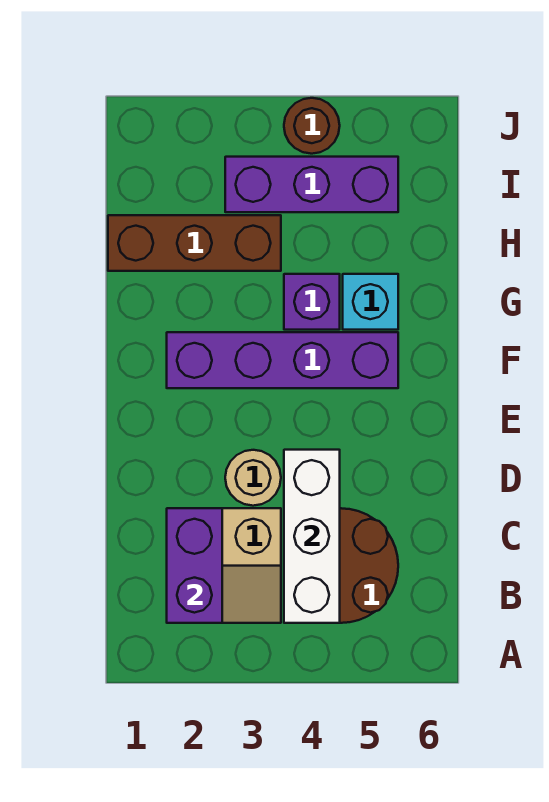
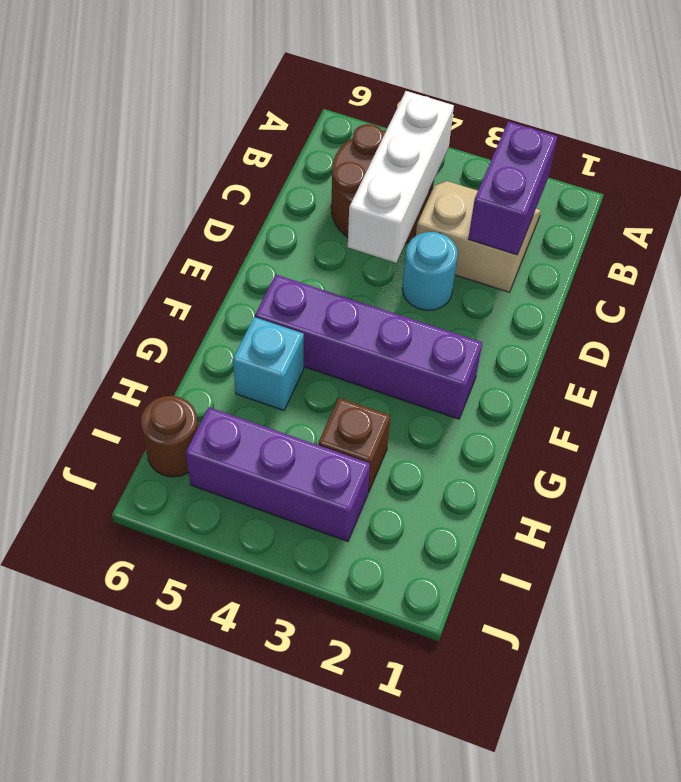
tan round brick D3 level 1 -> cyan round brick D3 level 1
purple brick G4 level 1 -> none
brown brick H1:H3 level 1 -> brown brick H3 level 1
brown round brick J4 level 1 -> brown round brick I6 level 1

